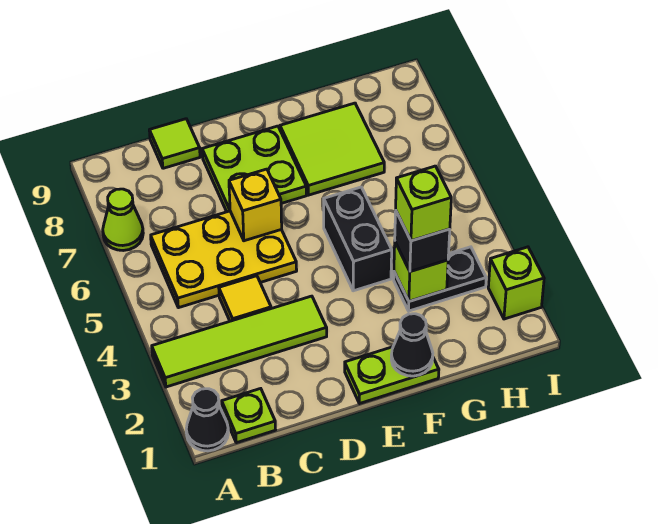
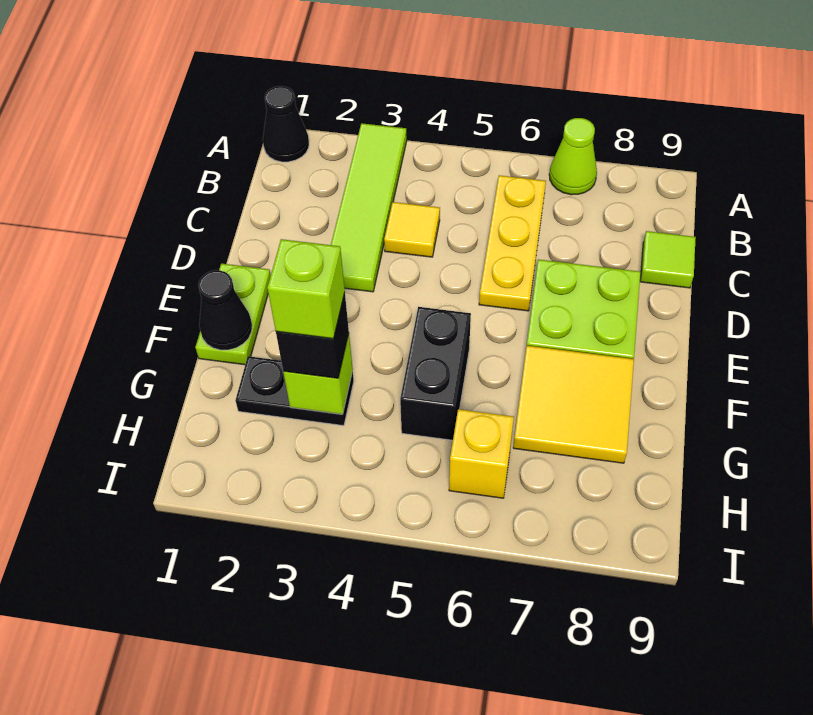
lime plate B1 level 1 -> none
yellow plate B5:D6 level 1 -> yellow plate B6:D6 level 1
yellow brick D6 level 2 -> yellow brick H6 level 1
black brick F4:F5 level 1 -> black brick F5:G5 level 1
lime tile F7:G8 level 1 -> yellow tile F7:G8 level 1
black plate G3:H3 level 1 -> black plate G2:G3 level 1
lime brick I2 level 1 -> none

